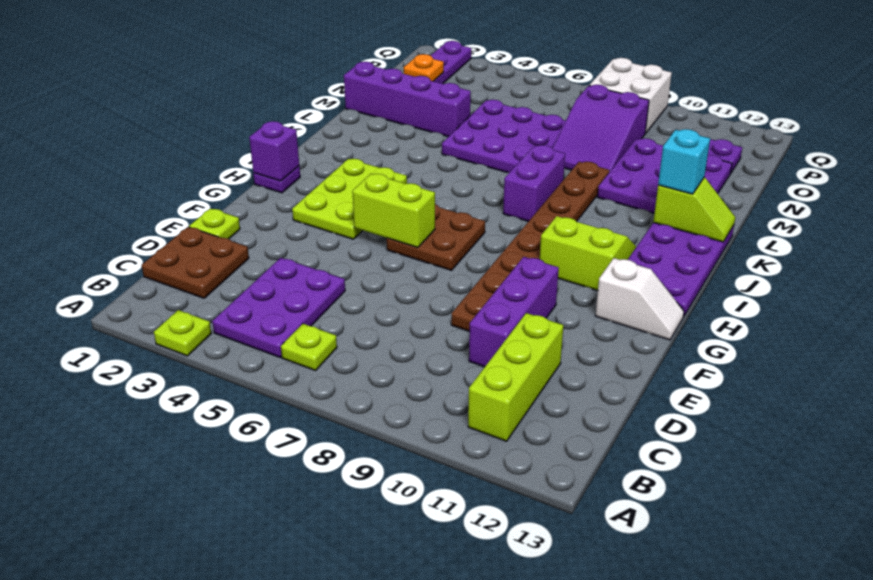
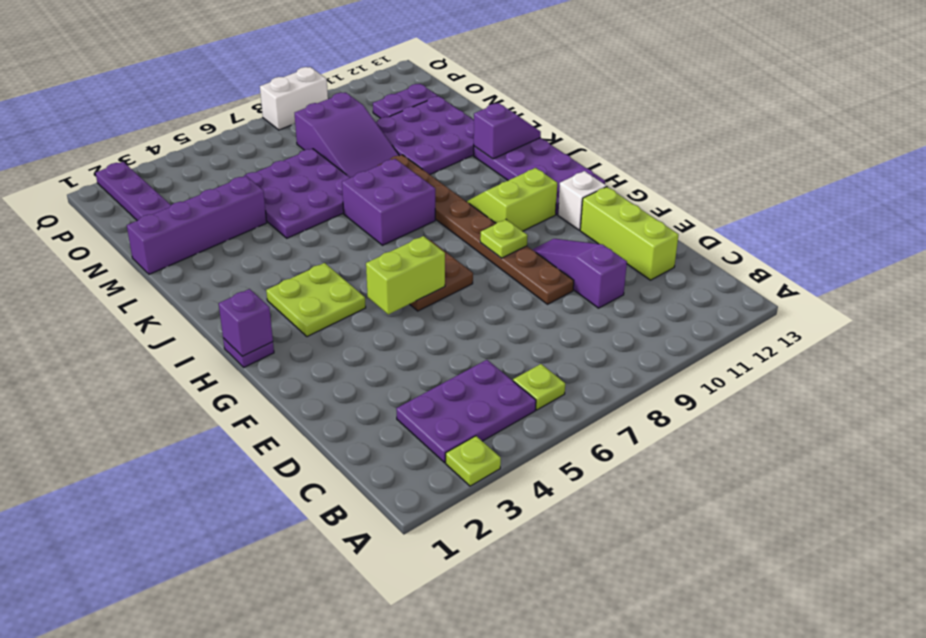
purple plate B4:D5 level 1 -> purple plate B3:C5 level 1
lime brick B11:D11 level 1 -> lime brick D12:F12 level 1
brown plate C1:D2 level 1 -> none
purple brick D10:F10 level 1 -> purple slope D10:F10 level 1 top D
lime plate E1 level 1 -> lime plate G9 level 2
lime plate G3:I4 level 1 -> lime plate H3:I4 level 1
purple brick J8:K8 level 1 -> purple brick J7:K8 level 1
lime slope K12:K13 level 2 top 12 -> purple slope K12:K13 level 2 top 12
cyan brick K12 level 3 -> none
orange plate O2 level 2 -> none
white brick P8:Q9 level 1 -> white brick Q8:Q9 level 1

